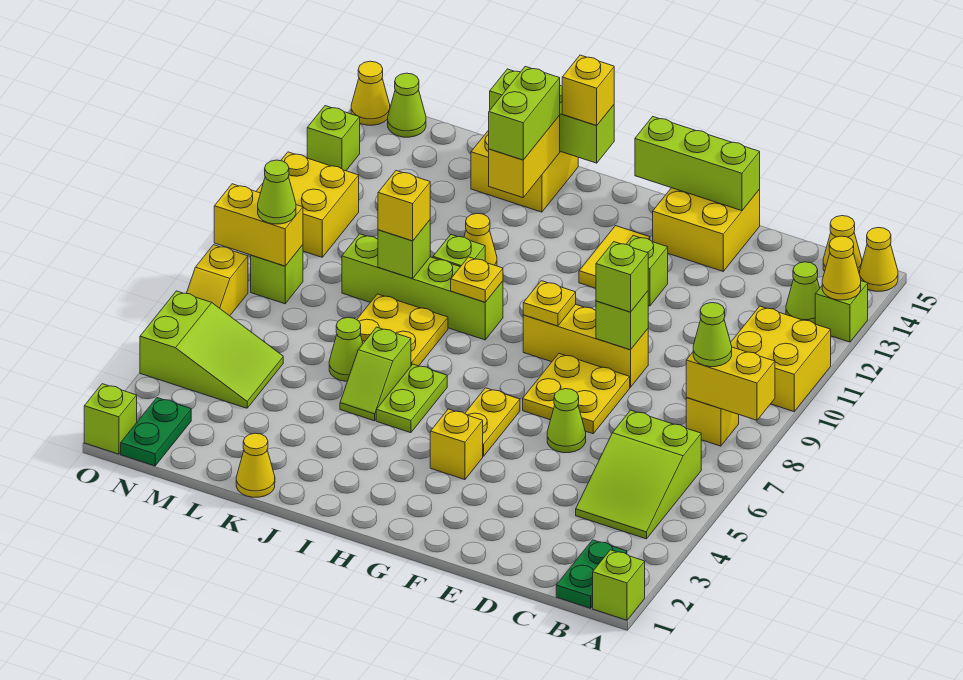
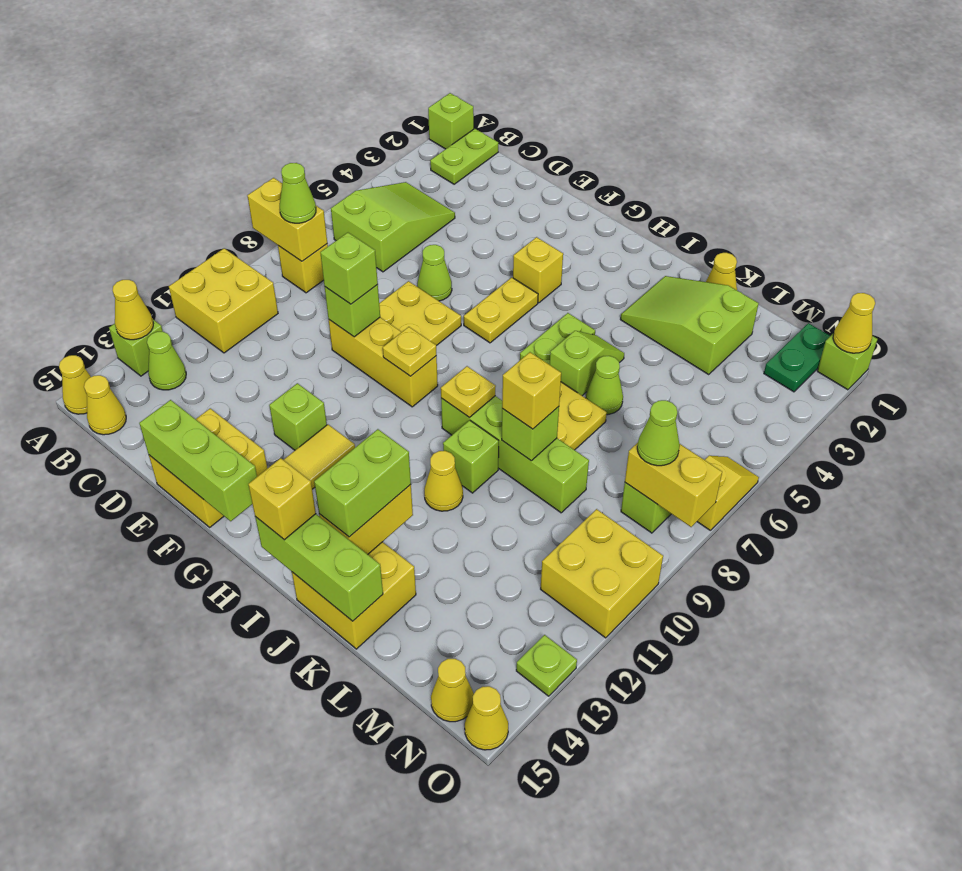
green plate B1:B2 level 1 -> lime plate B1:B2 level 1
lime slope M4:O5 level 1 top O -> lime slope J2:L3 level 1 top L
lime cone N15 level 1 -> yellow cone N15 level 1
none -> yellow cone O1 level 2
lime brick O13 level 1 -> lime plate O13 level 1

